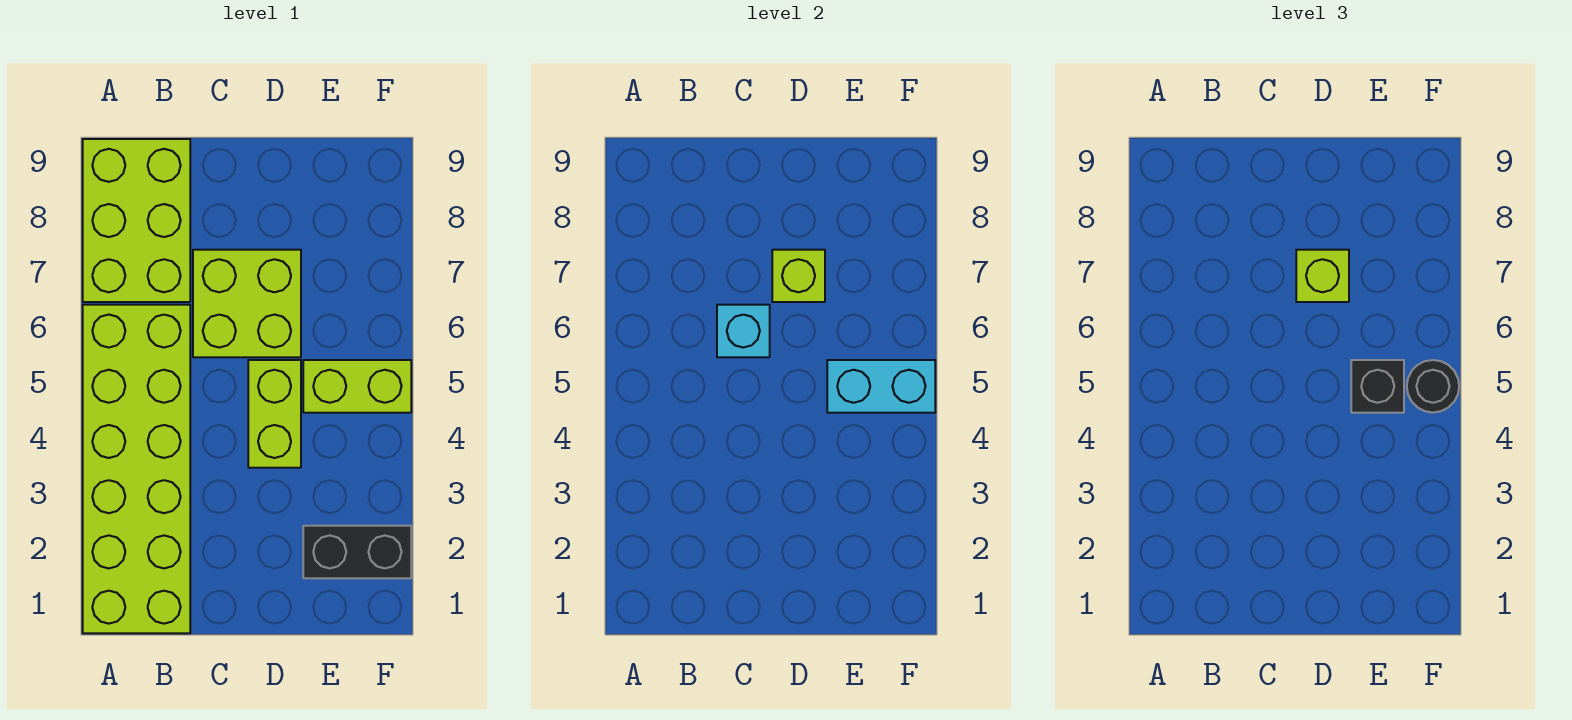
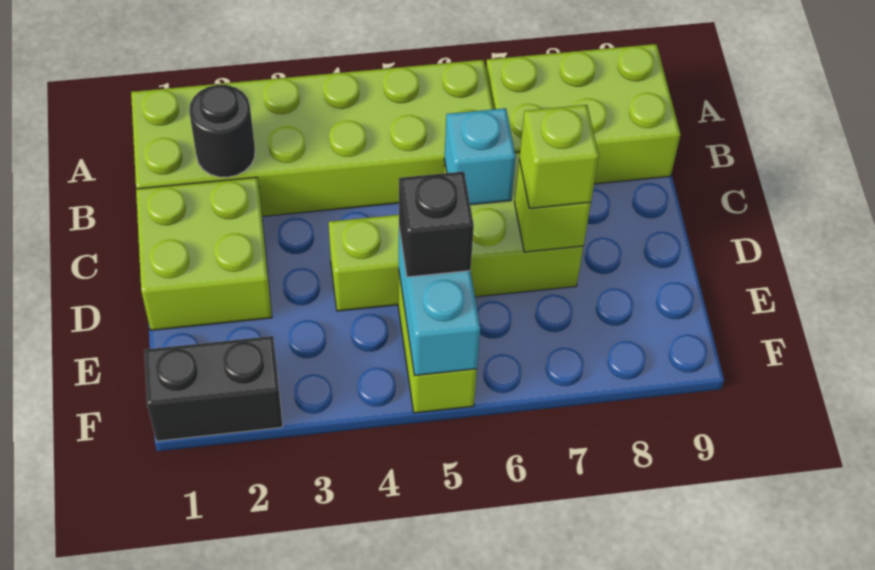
none -> lime brick C1:D2 level 1
black brick E2:F2 level 1 -> black brick F1:F2 level 1
black round brick F5 level 3 -> black round brick B2 level 2

